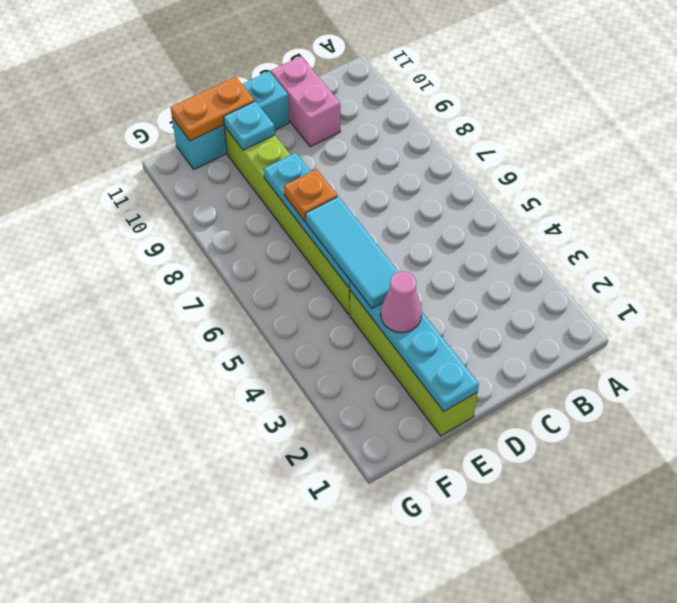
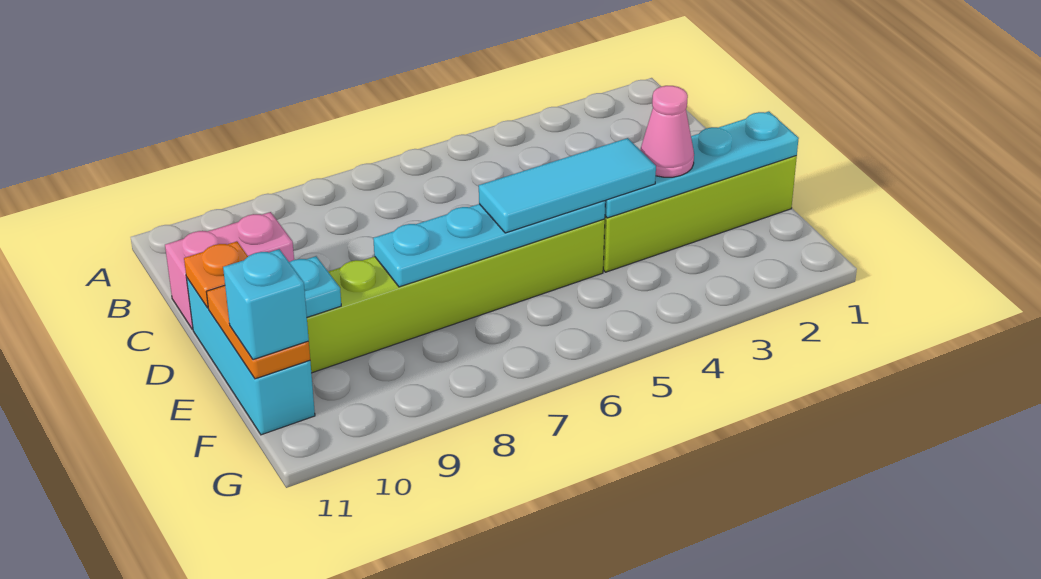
orange plate E7 level 3 -> orange plate D11 level 2
none -> cyan brick F11 level 3

